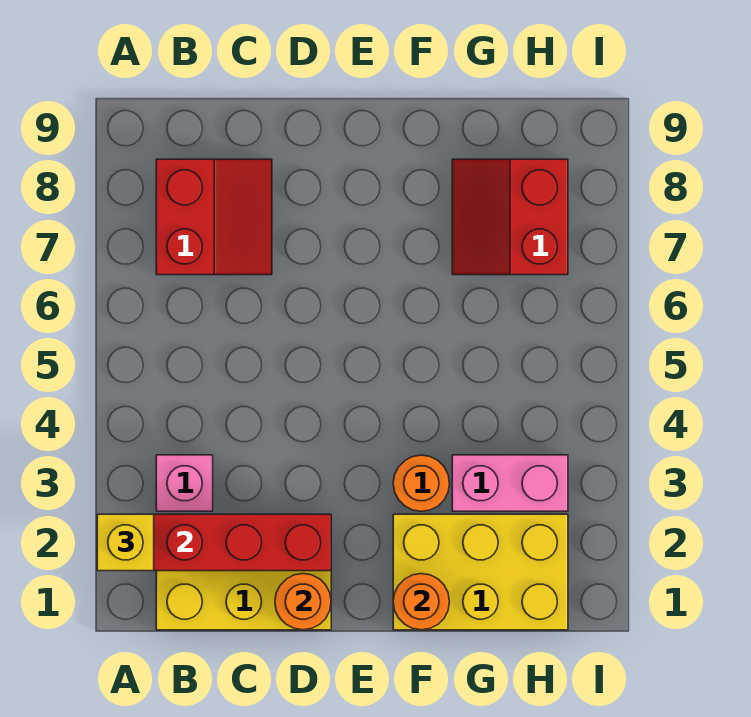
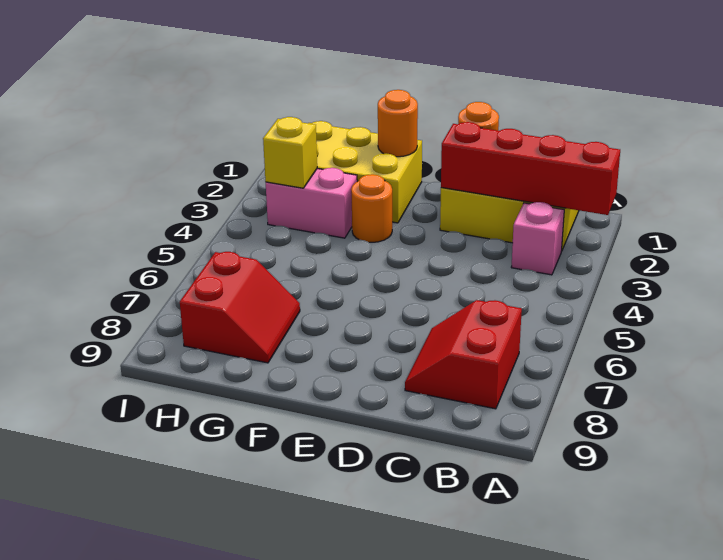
yellow brick A2 level 3 -> yellow brick H3 level 2

